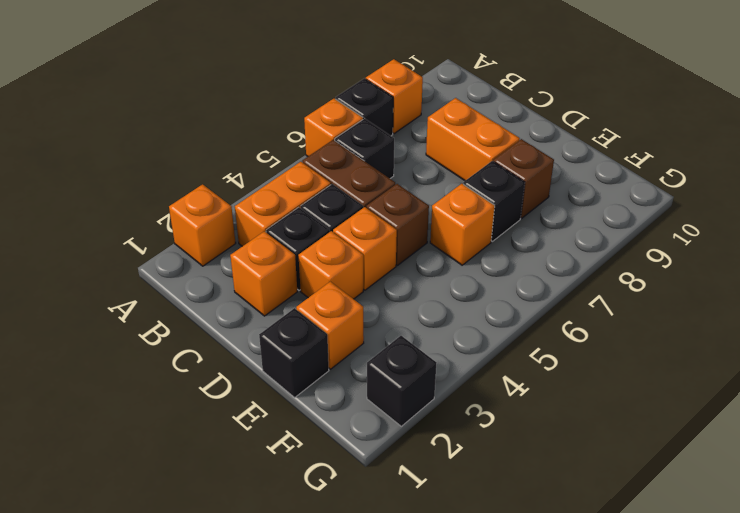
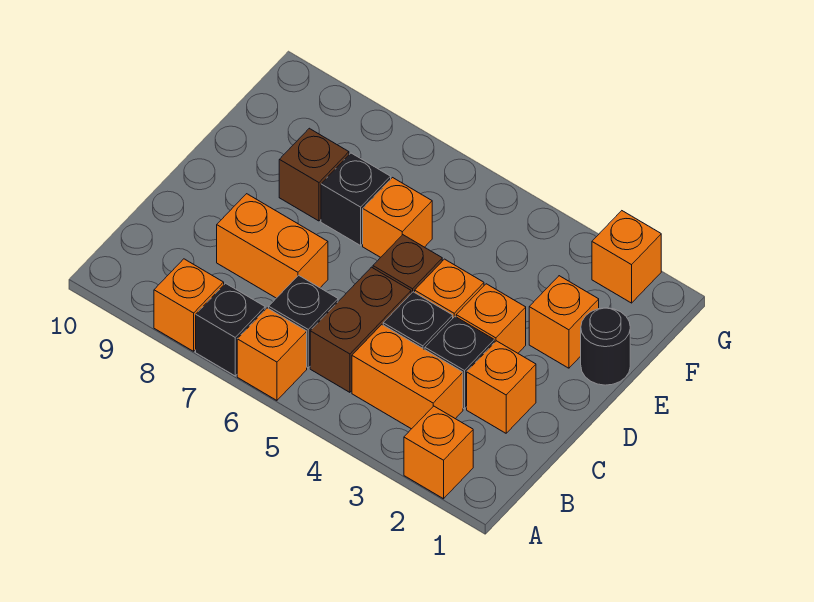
orange brick C8:D8 level 1 -> orange brick C7:C8 level 1
black brick E1 level 1 -> black round brick E1 level 1
black brick G2 level 1 -> orange brick G2 level 1

